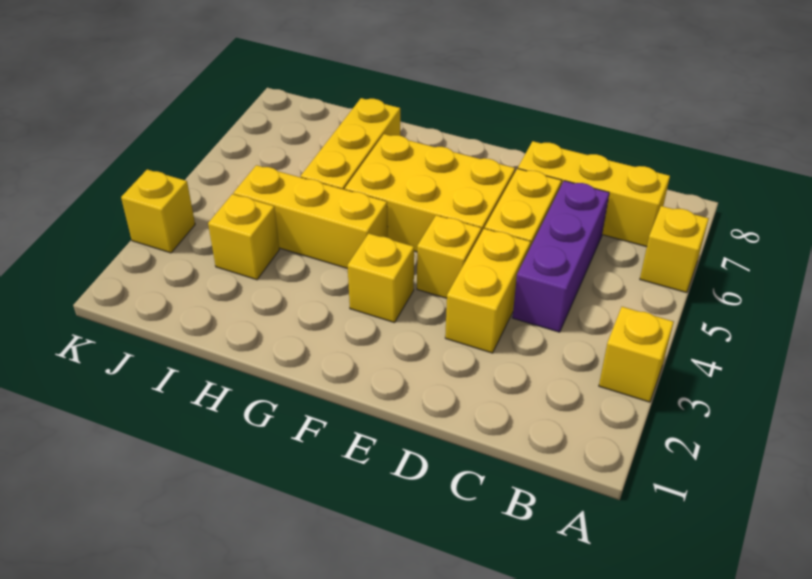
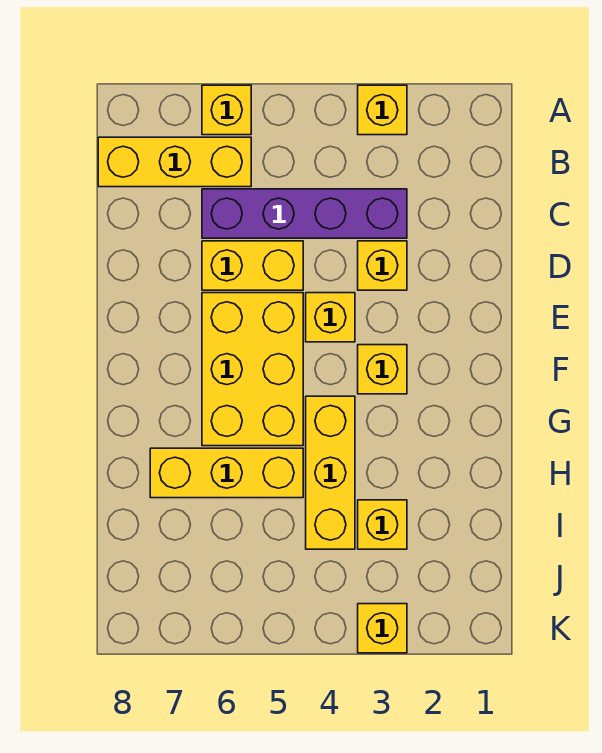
yellow brick B7:D7 level 1 -> yellow brick B6:B8 level 1
purple brick C4:C6 level 1 -> purple brick C3:C6 level 1
yellow brick D3:D4 level 1 -> yellow brick D3 level 1

